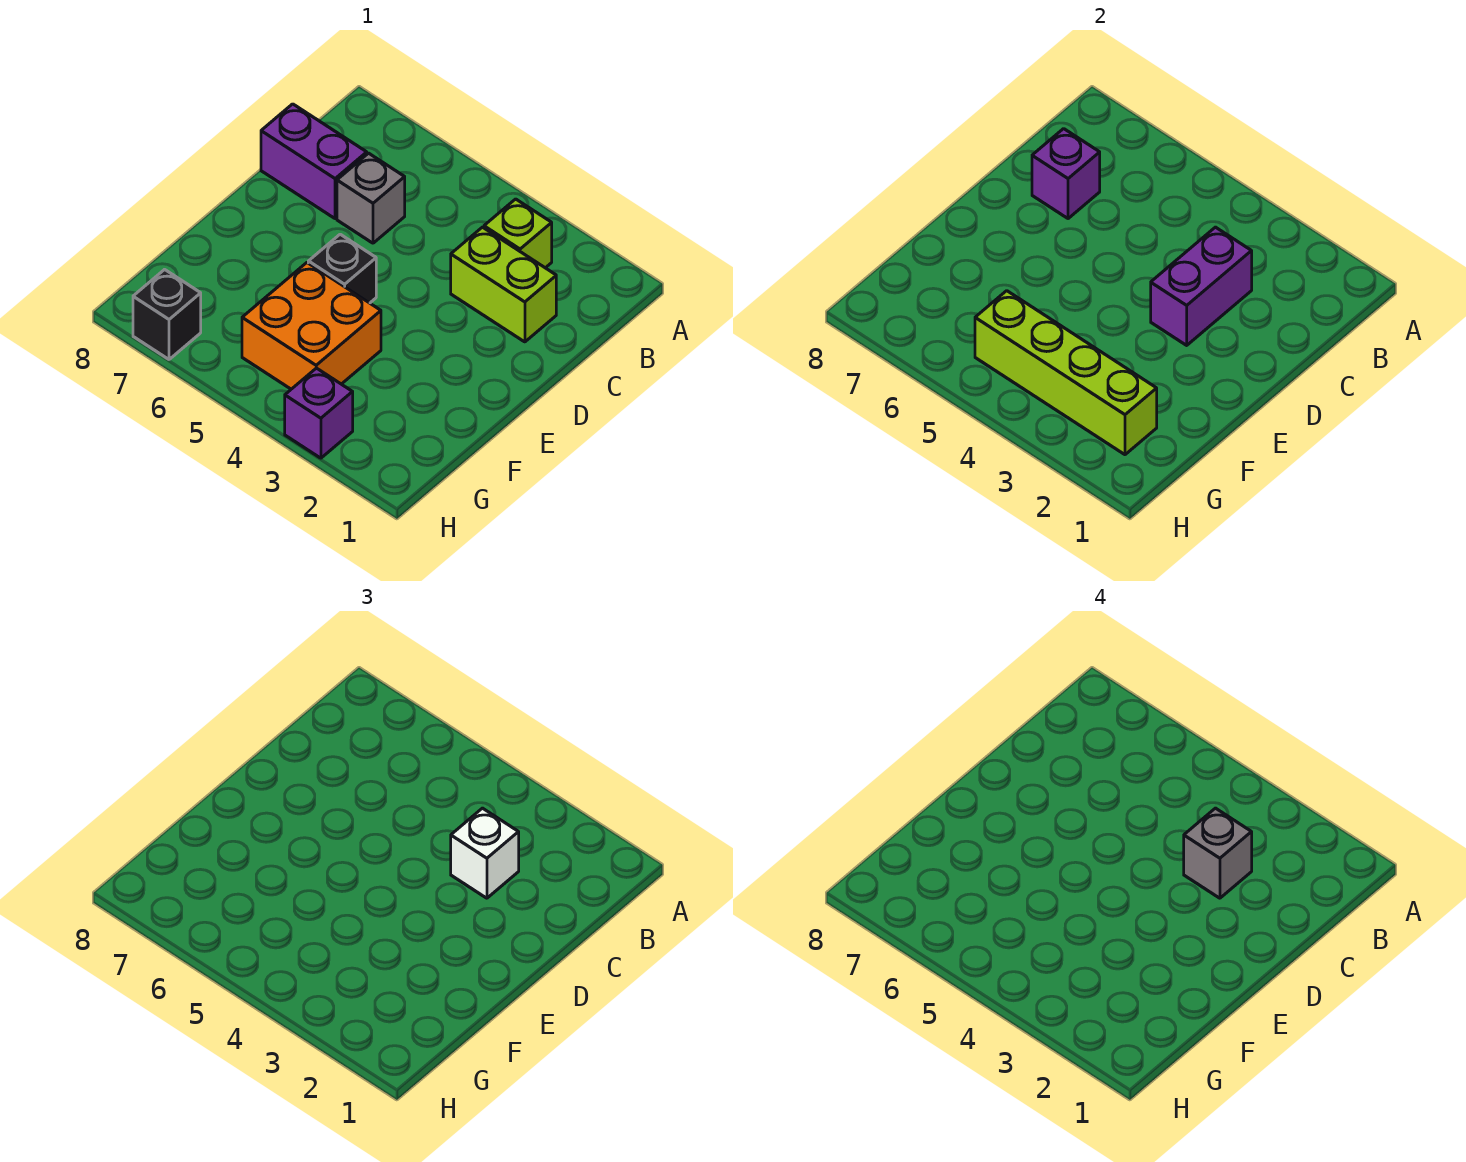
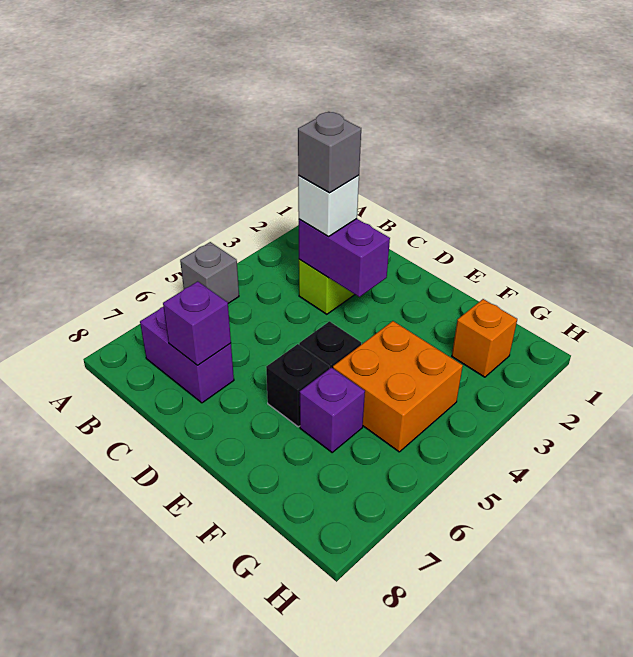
lime brick B3 level 1 -> none
grey brick C6 level 1 -> grey brick A5 level 1
purple brick C7:C8 level 1 -> purple brick B7:C7 level 1
none -> orange brick G2 level 1
lime brick G2:G5 level 2 -> none
purple brick H3 level 1 -> purple brick F6 level 1
black brick H7 level 1 -> black brick E6 level 1

